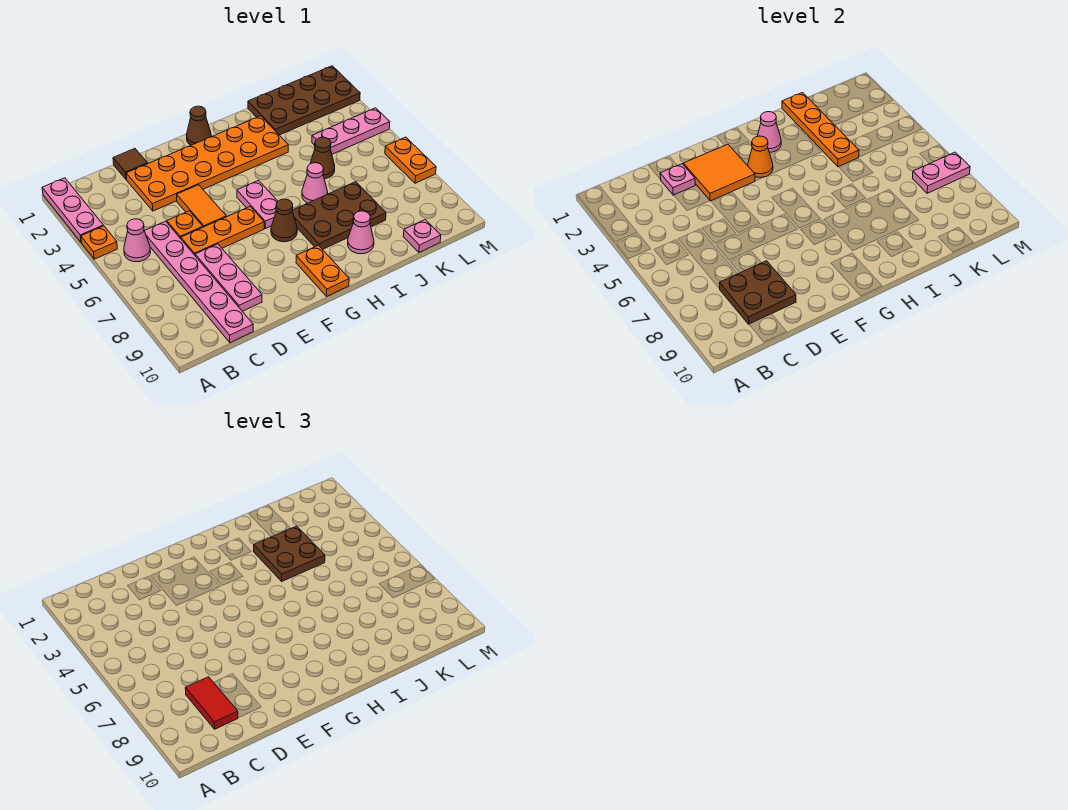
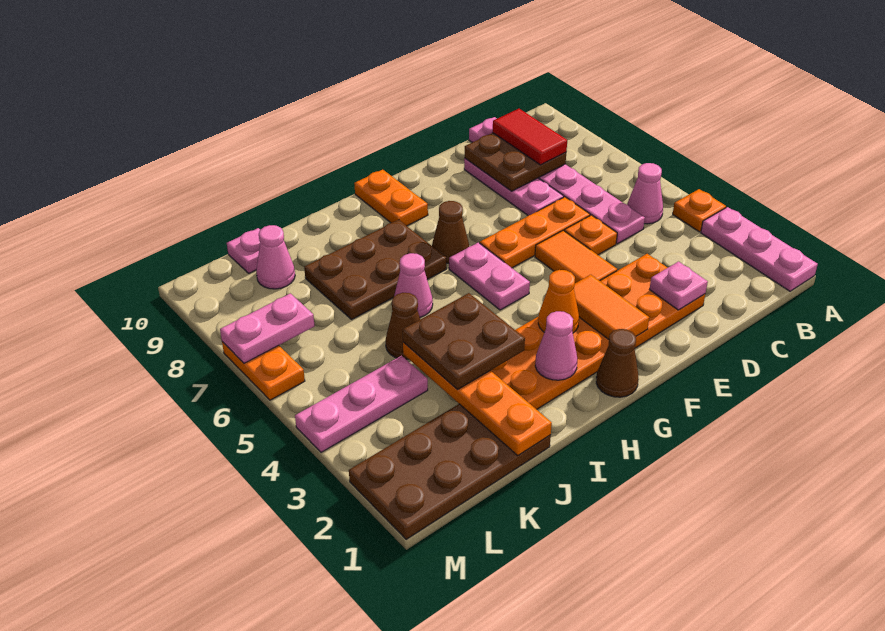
brown tile D1 level 1 -> none
orange tile E2:F3 level 2 -> orange tile F2:F3 level 2
pink cone I9 level 1 -> pink cone K9 level 1

